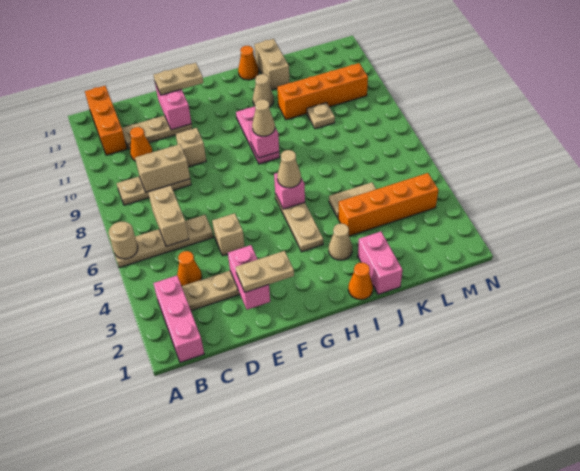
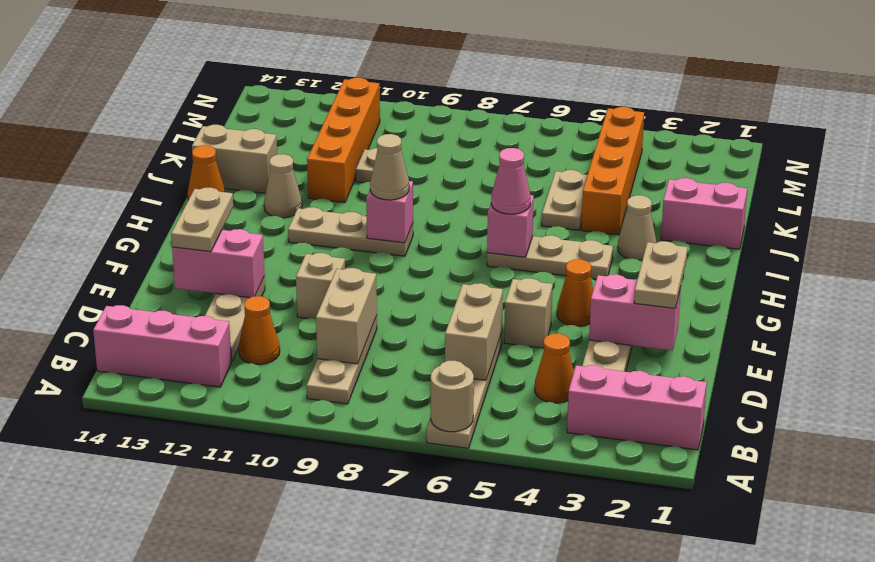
orange brick B12:B14 level 1 -> pink brick B12:B14 level 1
tan brick C6:C7 level 2 -> tan brick C6:D6 level 2
tan cone H6 level 3 -> pink cone H6 level 3
pink plate H9:H11 level 1 -> tan plate H9:H11 level 1
orange cone I1 level 1 -> orange cone F4 level 1

